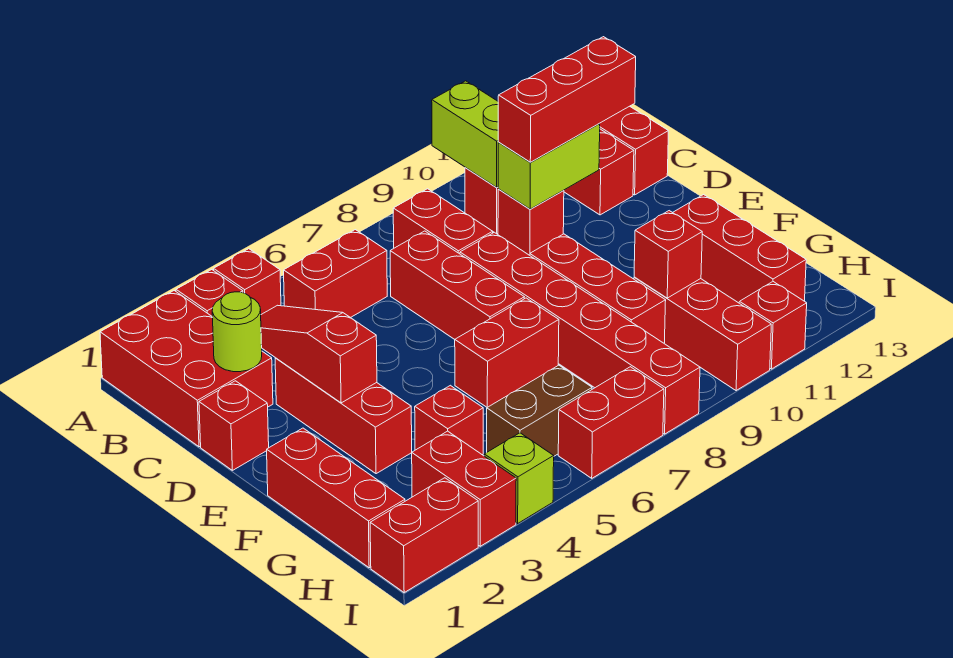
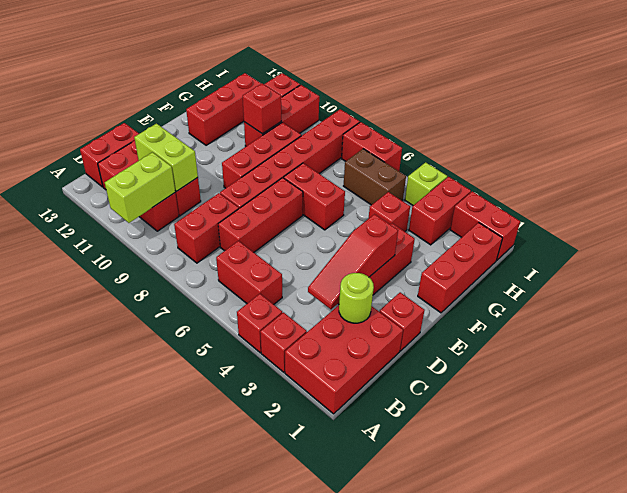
red brick C10:C12 level 3 -> none

